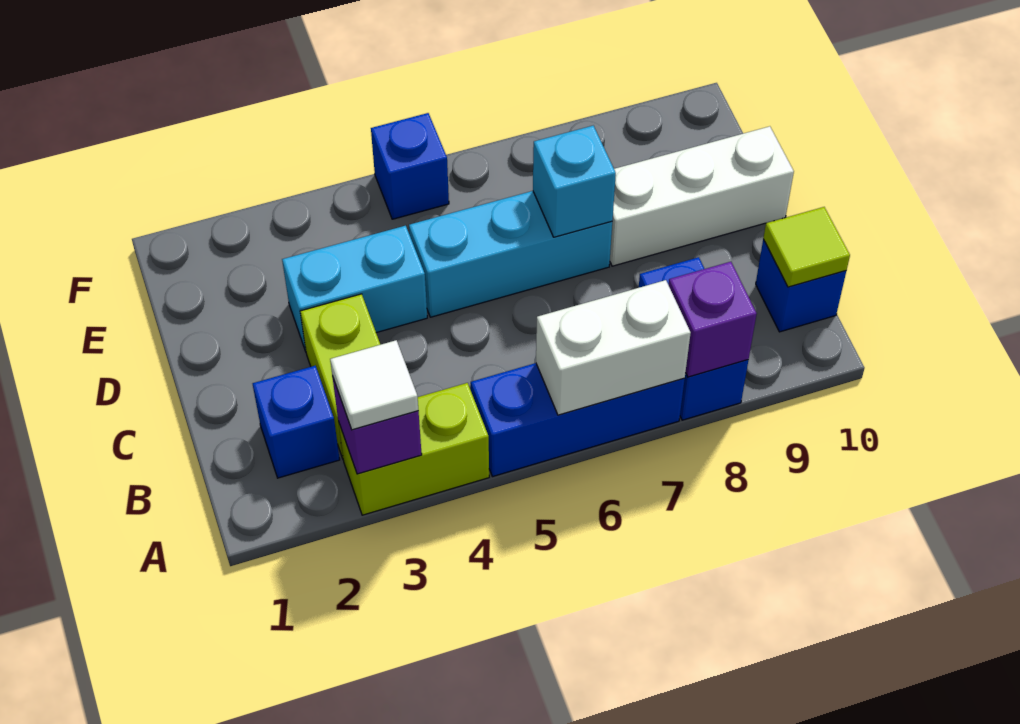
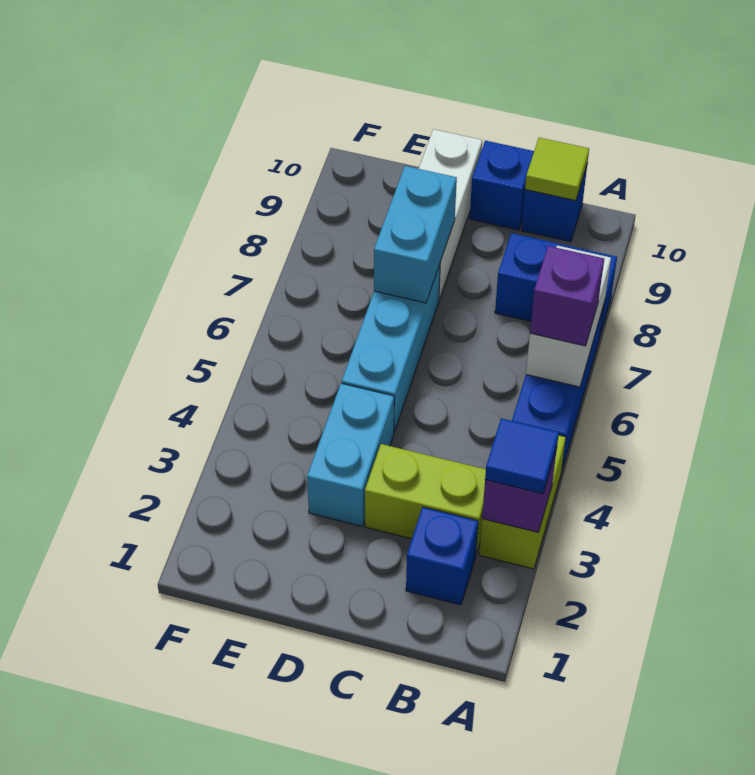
white tile A3 level 3 -> blue tile A3 level 3
purple brick A8 level 2 -> purple brick A6 level 3
cyan brick D7 level 2 -> cyan brick D7:D8 level 2
blue brick F5 level 1 -> blue brick C10 level 1

